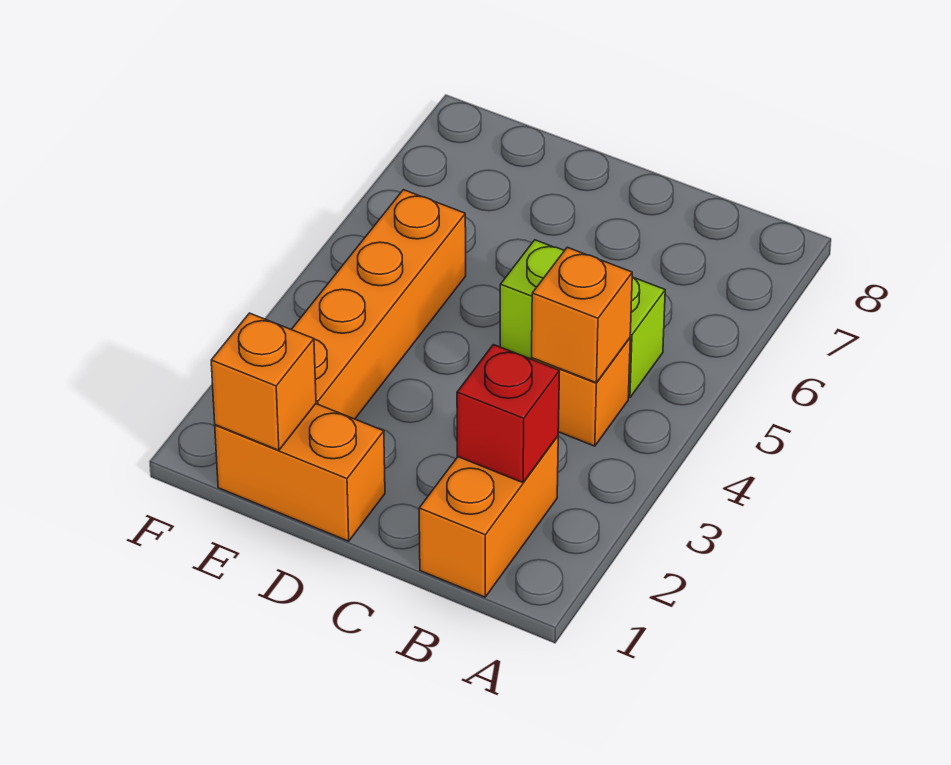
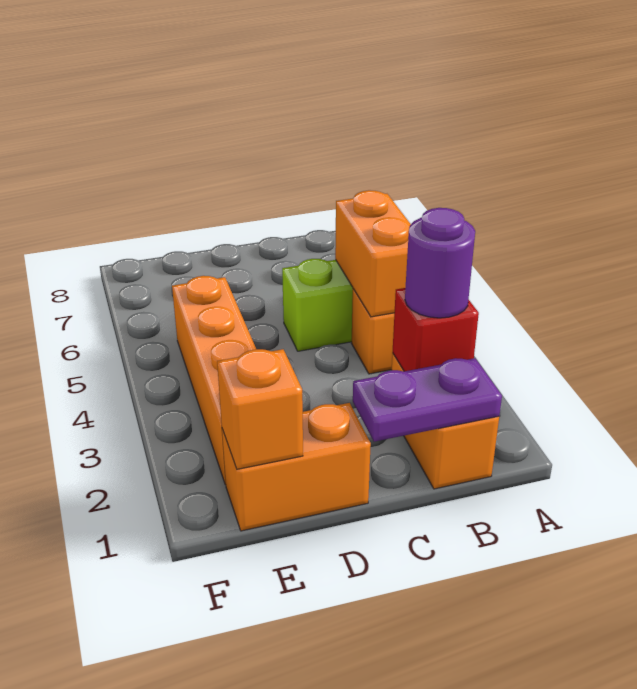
none -> purple plate B1:C1 level 2
none -> purple round brick B2 level 3
orange brick B4 level 2 -> orange brick B4:B5 level 2

